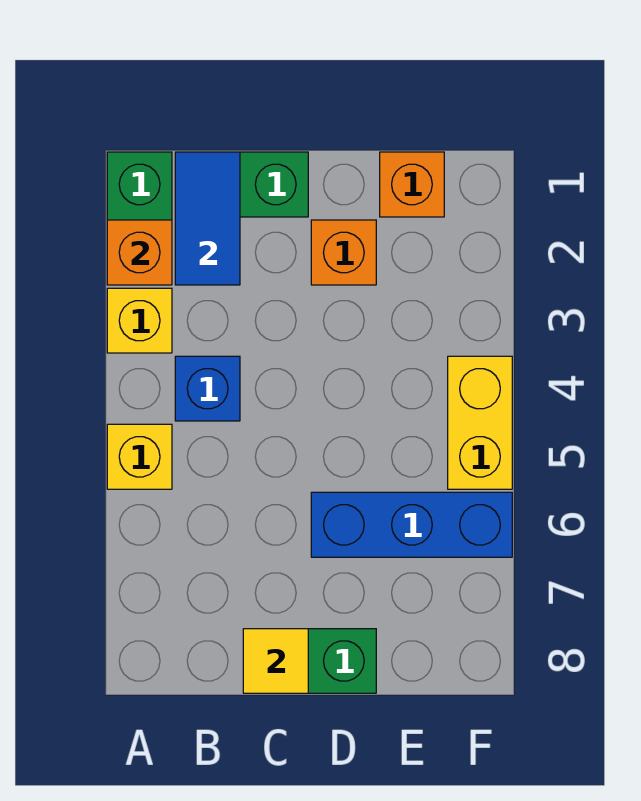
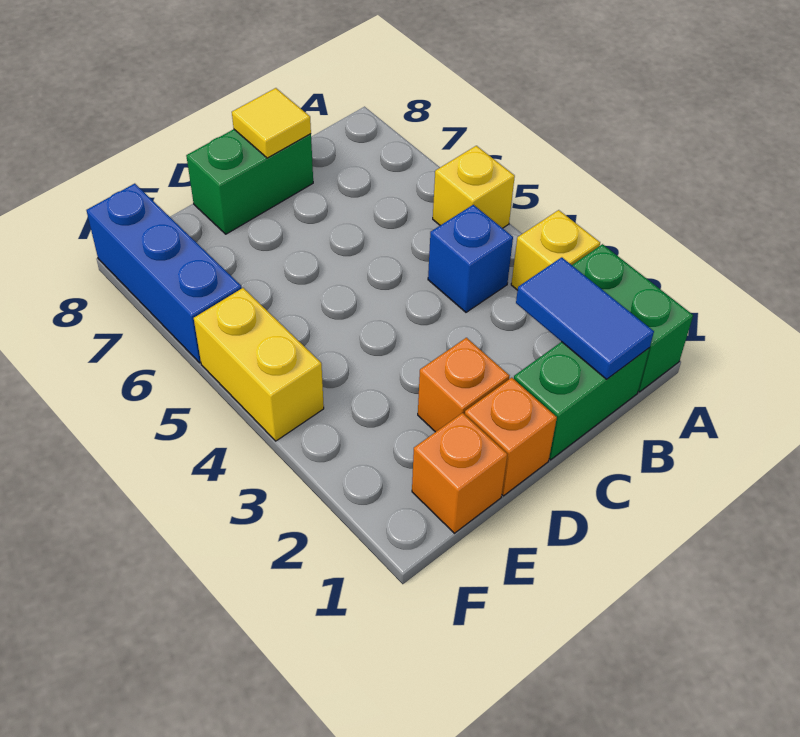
orange brick A2 level 2 -> orange brick D1 level 1
blue brick D6:F6 level 1 -> blue brick F6:F8 level 1

